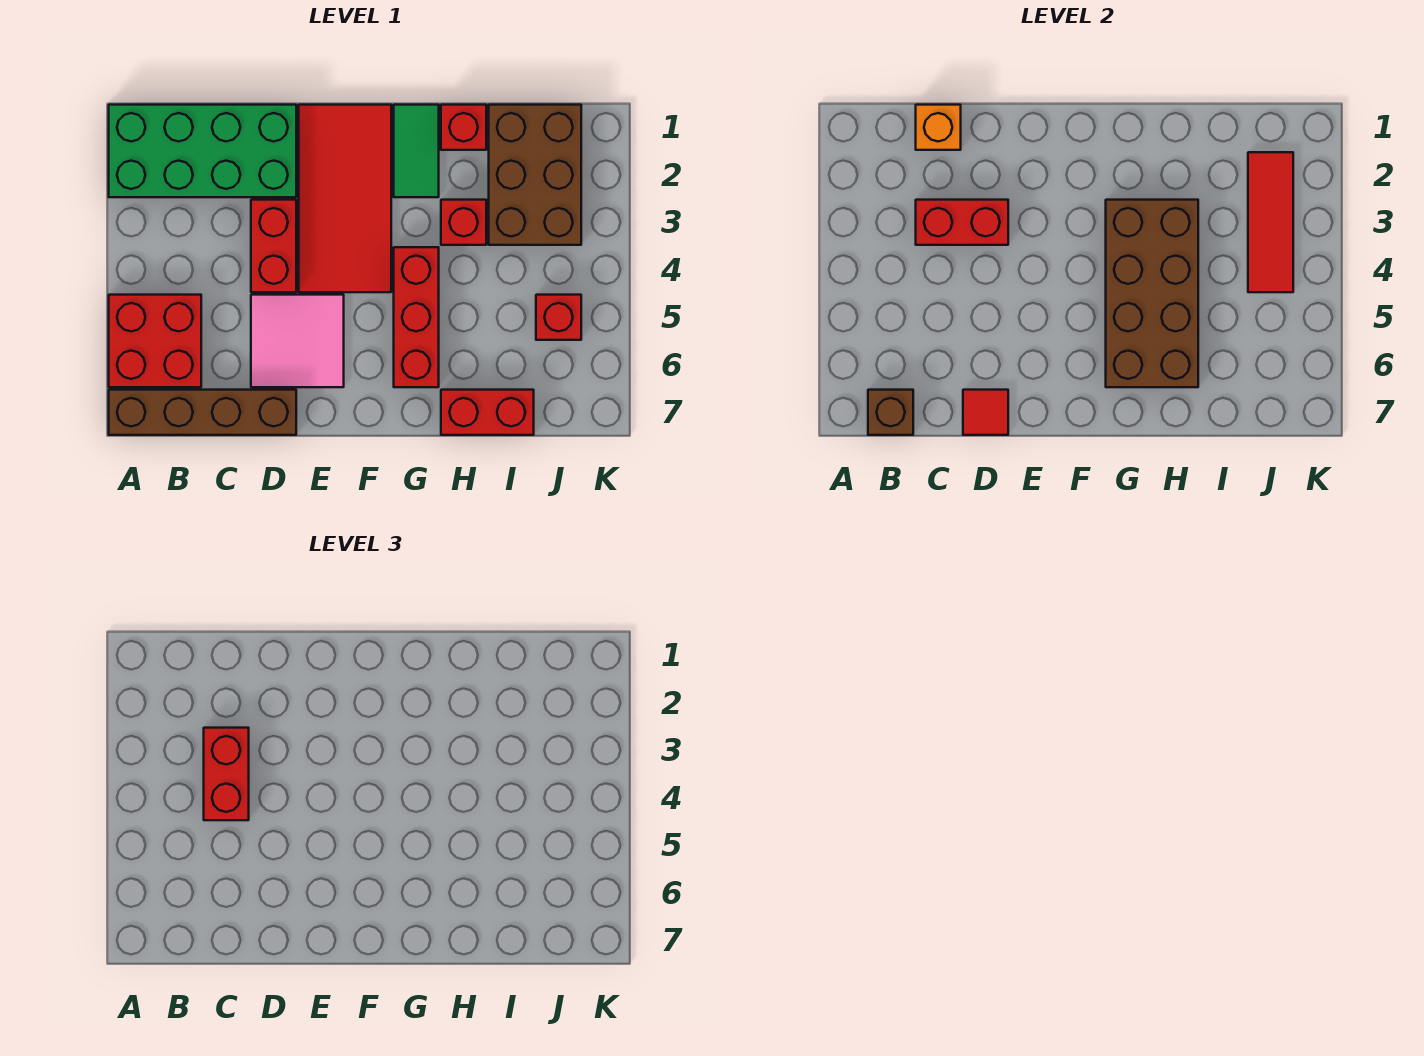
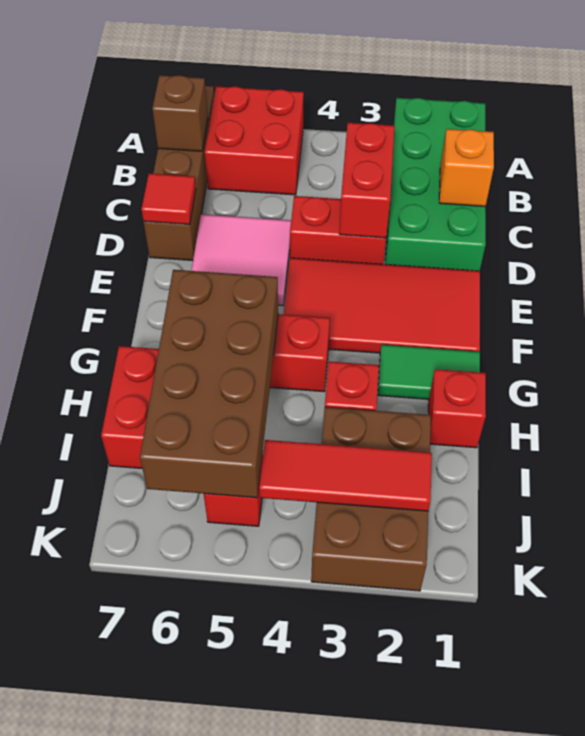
red brick C3:C4 level 3 -> none
brown brick G3:H6 level 2 -> brown brick G5:J6 level 2
brown brick I1:J3 level 1 -> brown brick I2:K3 level 1

